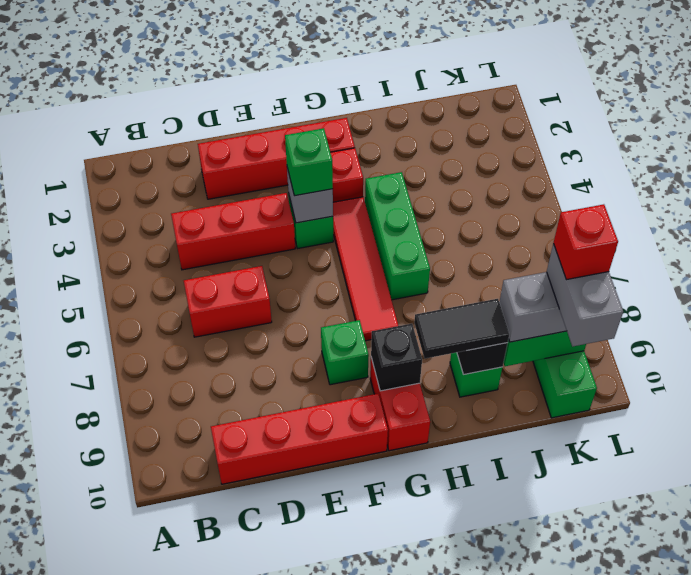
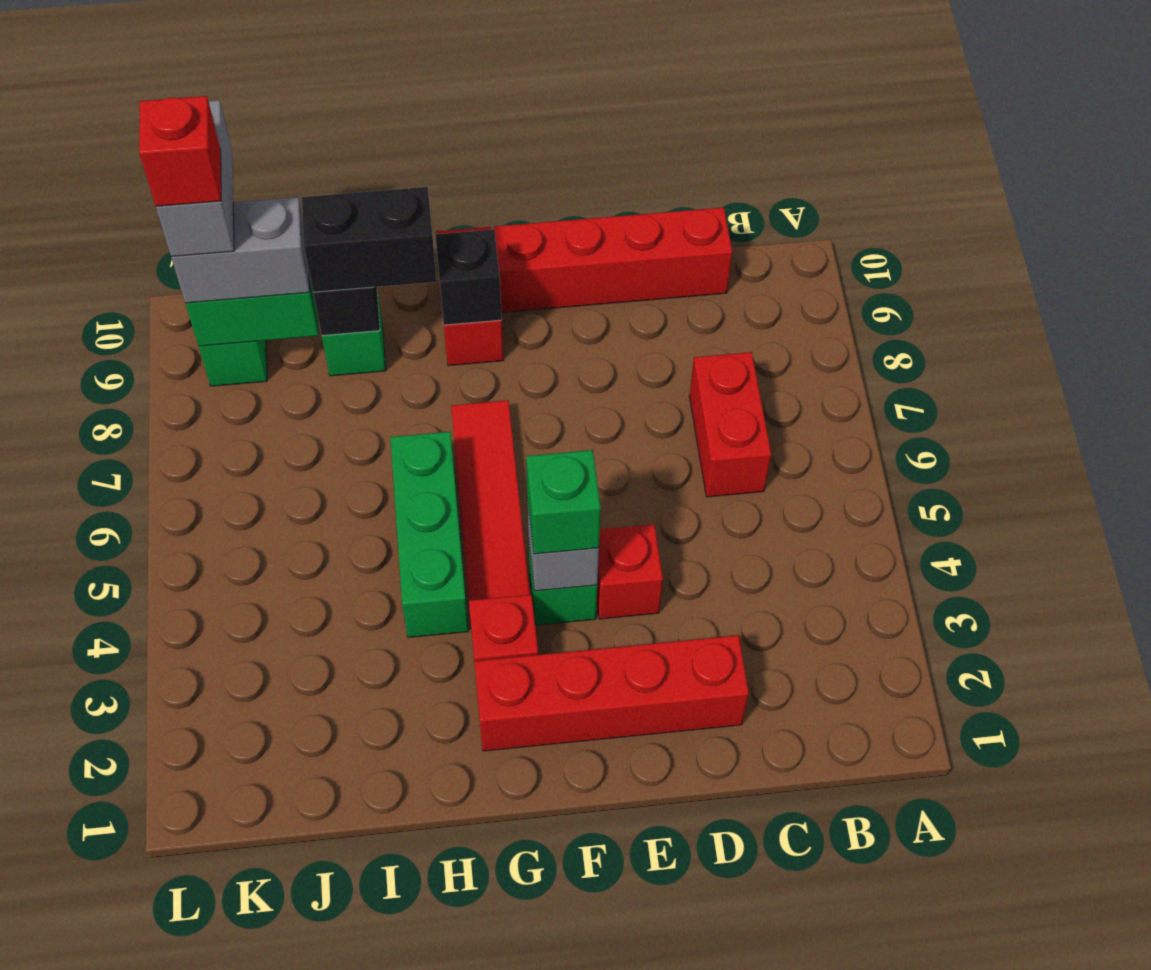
red brick C4:E4 level 1 -> red brick E4 level 1
red brick C6:D6 level 1 -> red brick C6:C7 level 1
green brick F8 level 1 -> none
black tile H9:I9 level 3 -> black brick H9:I9 level 3

